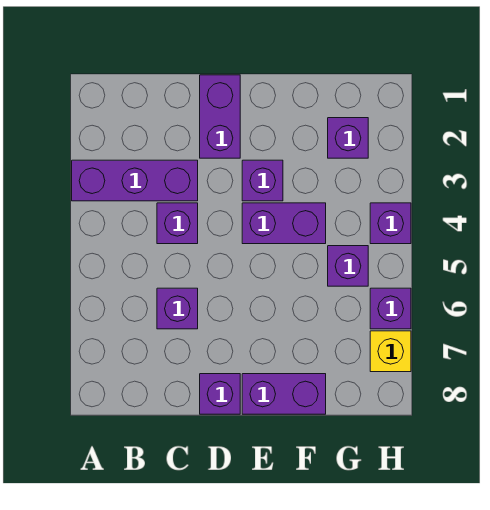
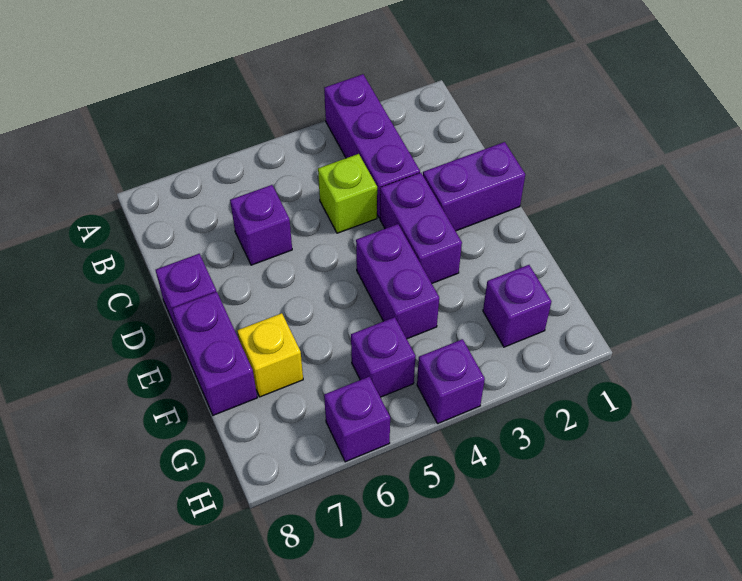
purple brick C4 level 1 -> lime brick C4 level 1
purple brick E3 level 1 -> purple brick D3:E3 level 1
yellow brick H7 level 1 -> yellow brick F7 level 1

